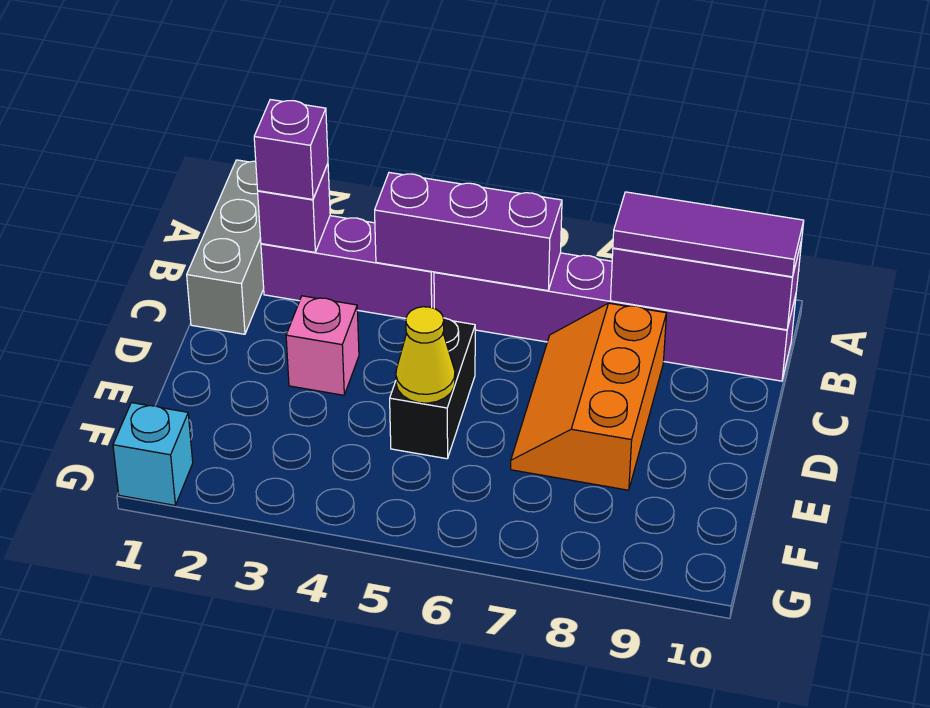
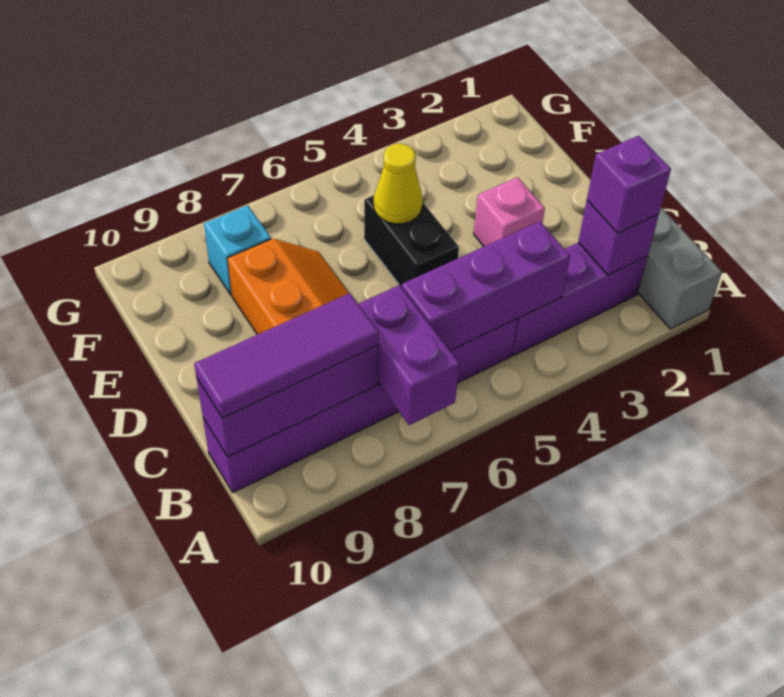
none -> purple brick A7:B7 level 2
cyan brick G1 level 1 -> cyan brick F8 level 1

